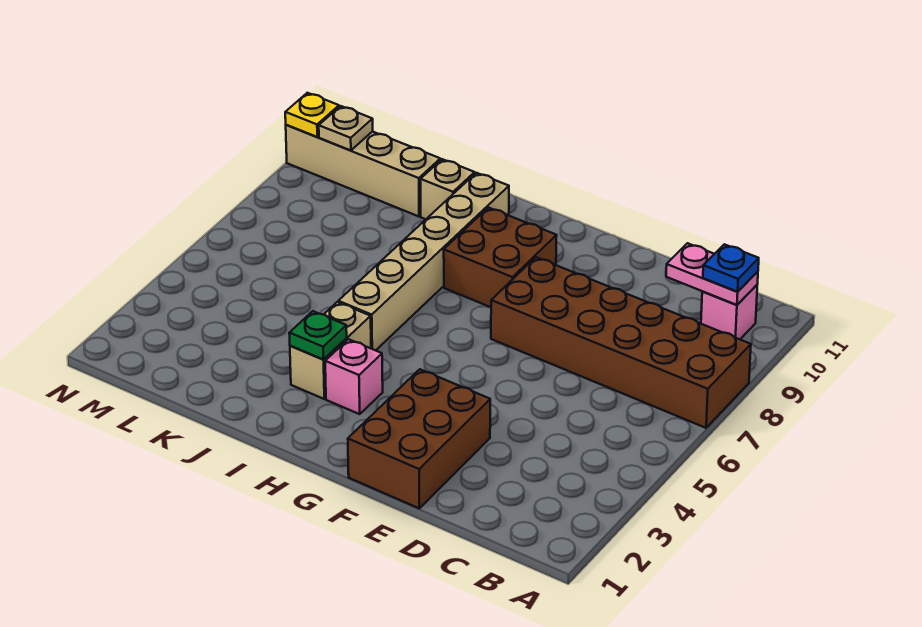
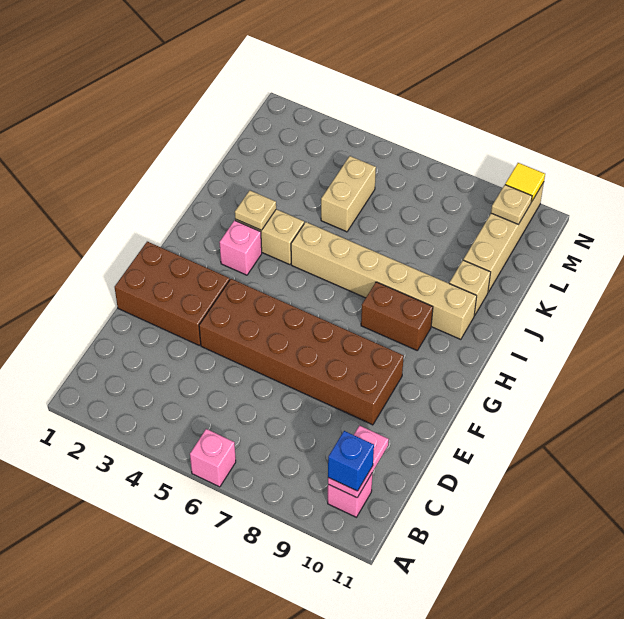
none -> pink brick A6 level 1
brown brick A7:F8 level 1 -> brown brick E4:F9 level 1
blue plate B10 level 3 -> blue brick B10 level 3
brown brick G8:H9 level 1 -> brown brick H8:H9 level 1
green plate I3 level 2 -> tan plate I3 level 2
none -> tan brick K5:L5 level 1
yellow plate N10 level 2 -> yellow tile N10 level 2

